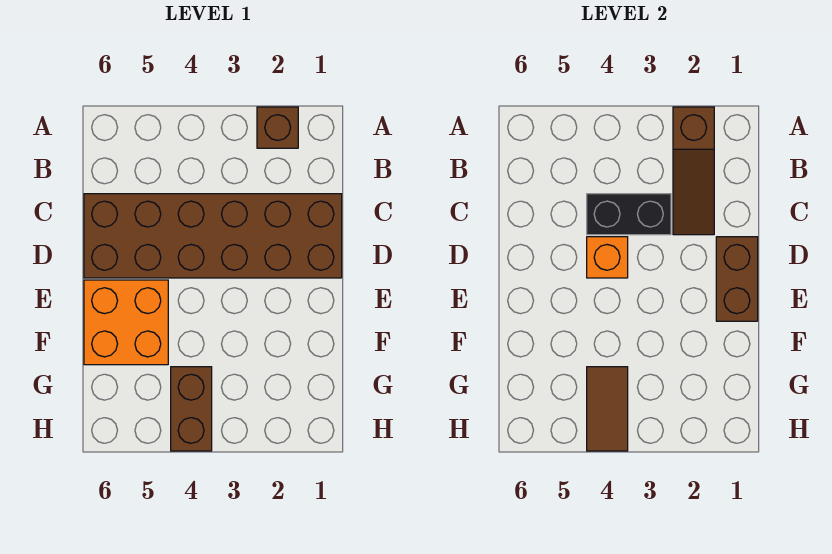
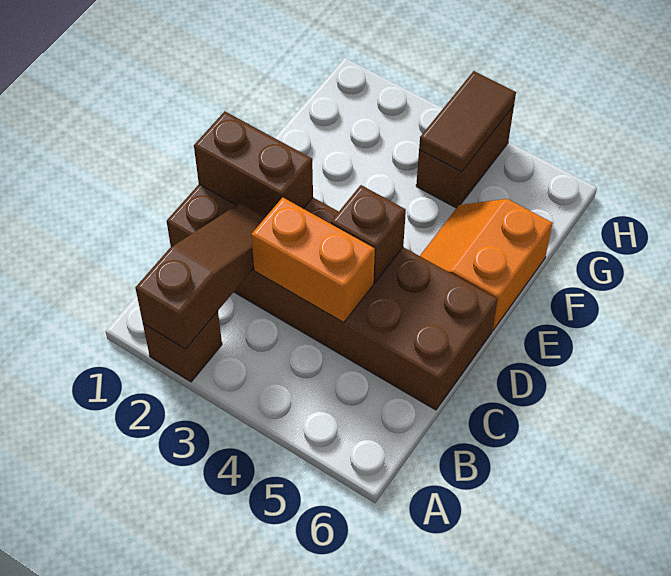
black brick C3:C4 level 2 -> orange brick C3:C4 level 2
brown brick D1:E1 level 2 -> brown brick D1:D2 level 2
orange brick D4 level 2 -> brown brick D4 level 2
orange brick E5:F6 level 1 -> orange slope E5:F6 level 1 top 6

